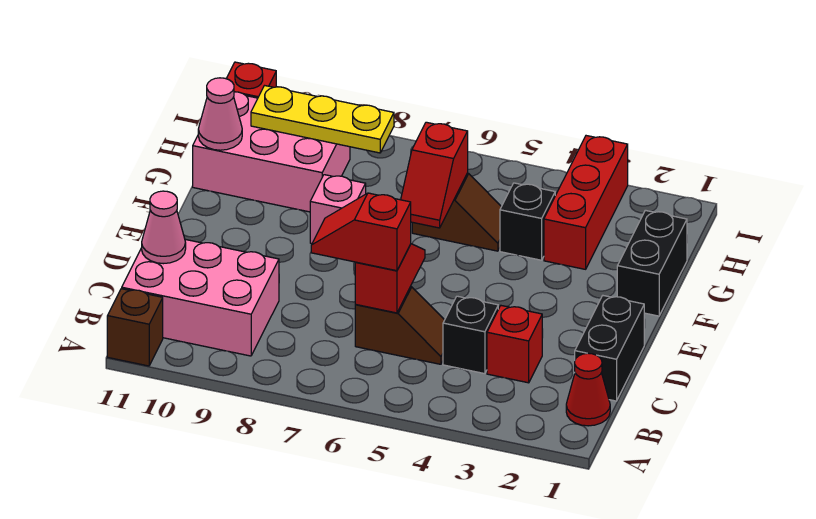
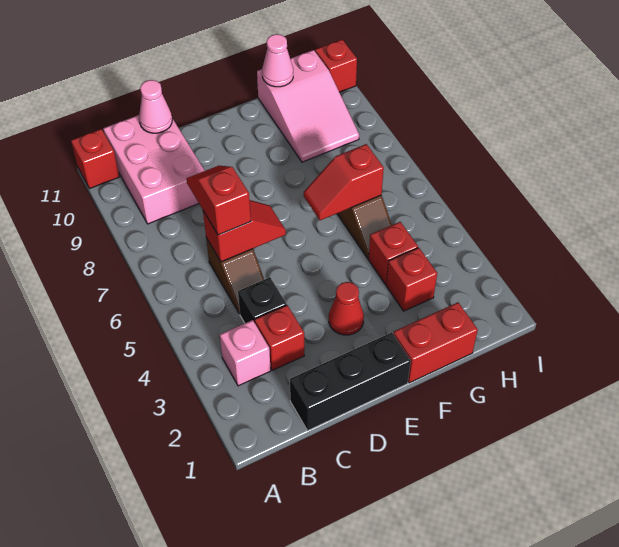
brown brick A11 level 1 -> red brick A11 level 1
red cone B1 level 1 -> red cone E3 level 1
black brick C1:D1 level 1 -> black brick C1:E1 level 1
black brick F1:G1 level 1 -> red brick F1:G1 level 1
pink brick F8 level 1 -> pink brick B3 level 1
red brick G3:I3 level 1 -> red brick G3 level 1
black brick G4 level 1 -> red brick G4 level 1
pink brick G9:H11 level 1 -> pink slope G9:H11 level 1 top 11
yellow plate H8:H10 level 2 -> none

